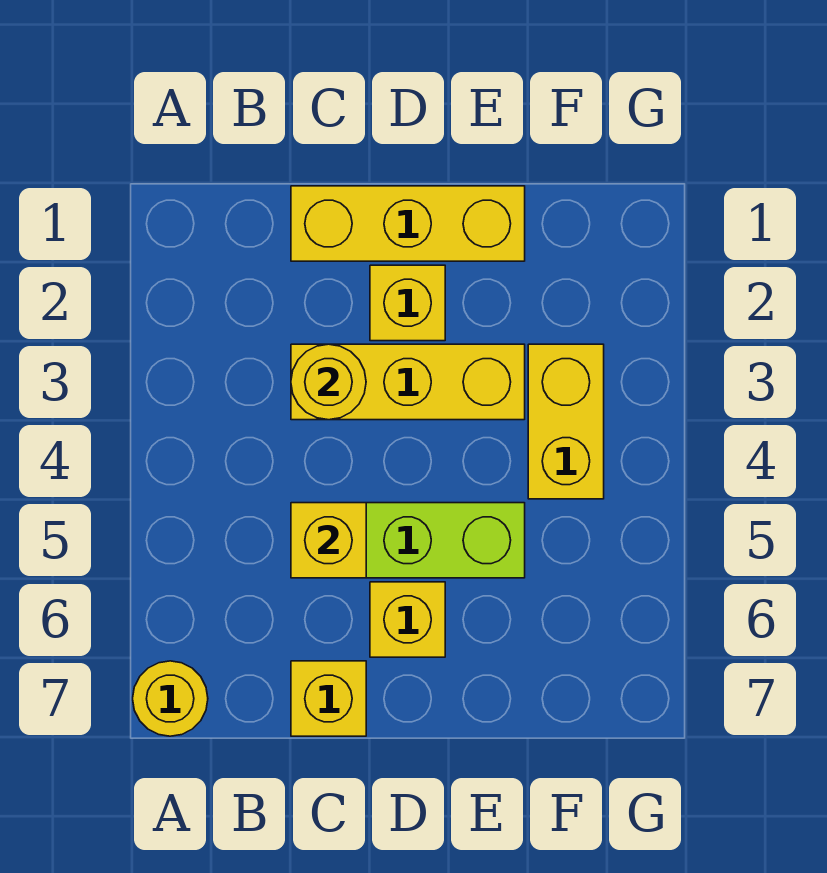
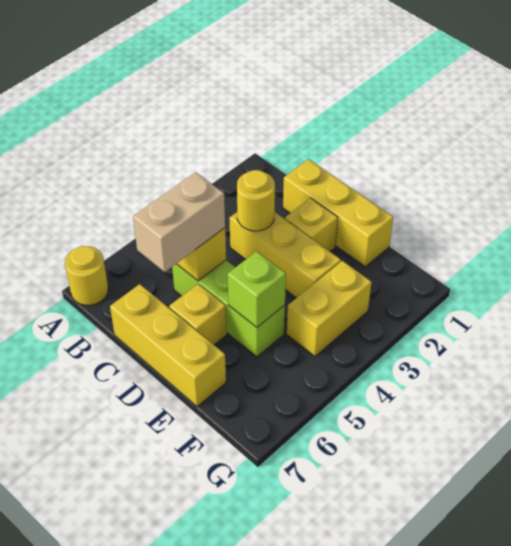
none -> tan brick C5:C6 level 3
yellow brick C7 level 1 -> yellow brick C7:E7 level 1
none -> lime brick E5 level 2

